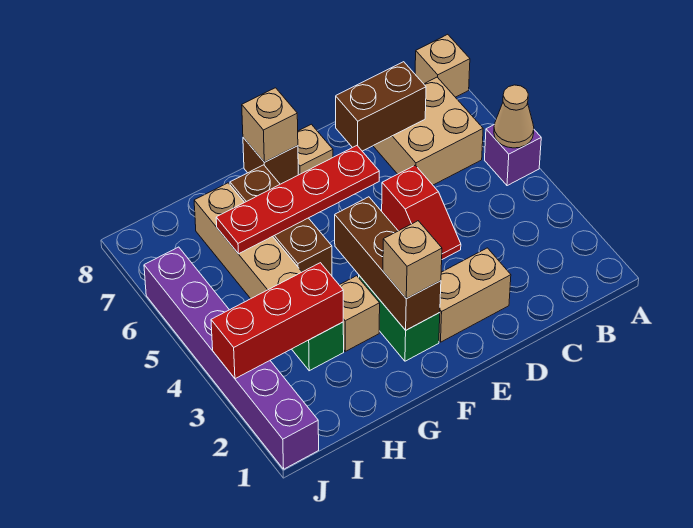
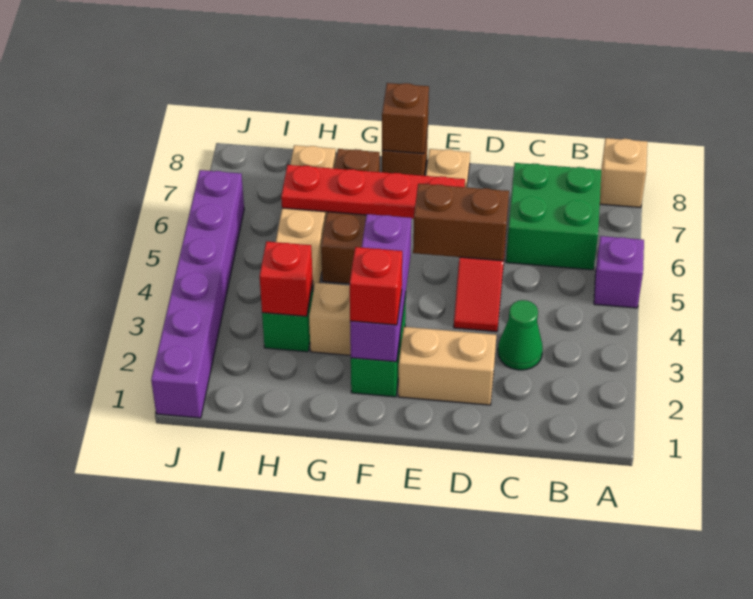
tan cone A5 level 2 -> none
tan brick B6:C7 level 1 -> green brick B6:C7 level 1
none -> green cone C3 level 1
brown brick C7:D7 level 2 -> brown brick D5:E5 level 2
brown brick F2:F4 level 2 -> purple brick F2:F4 level 2
tan brick F2 level 3 -> red brick F2 level 3
tan brick F8 level 2 -> brown brick F8 level 2
red brick H3:J3 level 2 -> red brick H3 level 2

